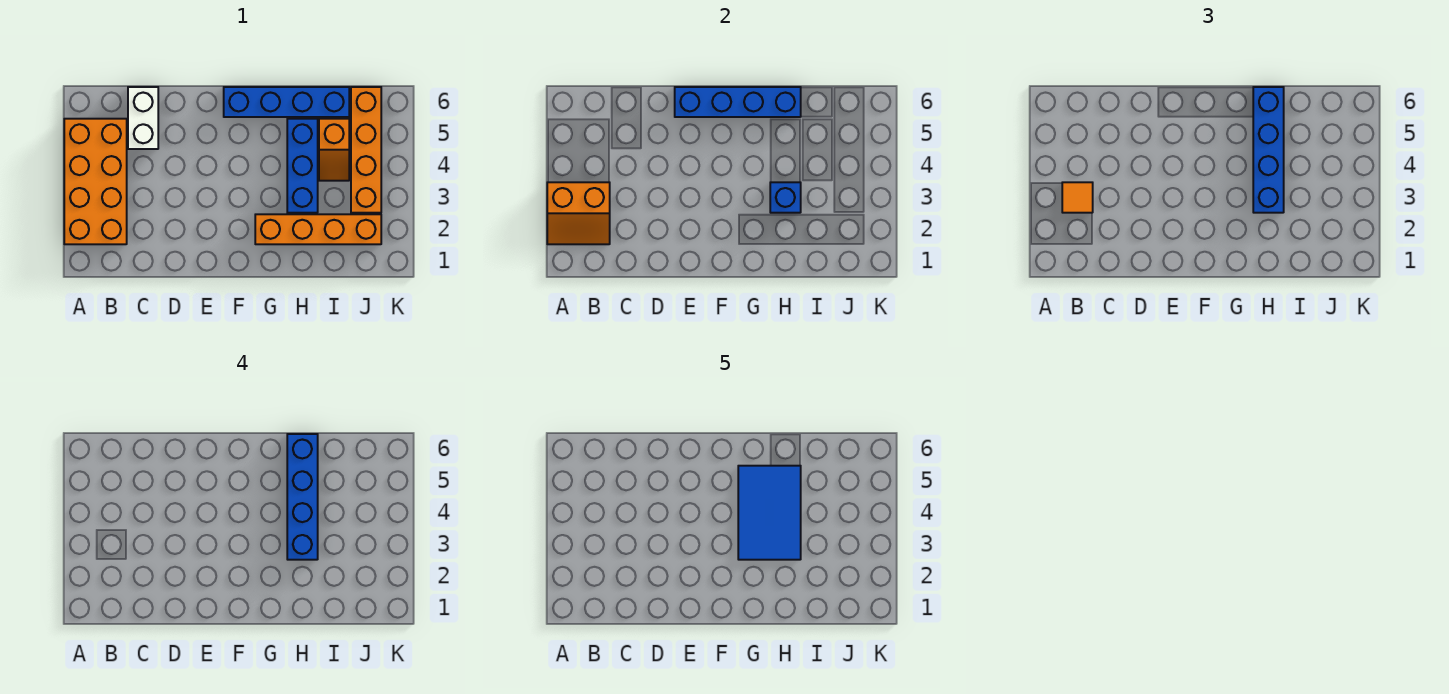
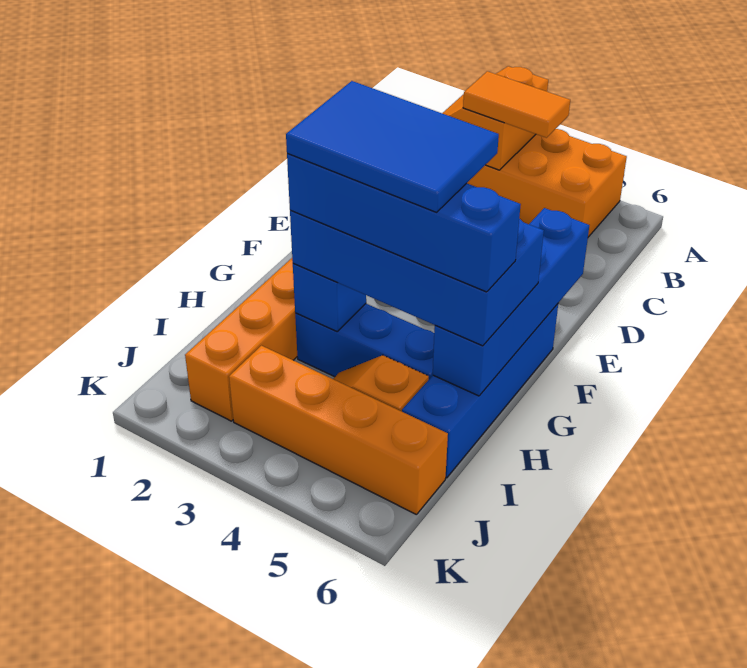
orange tile B3 level 3 -> orange tile B3:B4 level 3
white brick C5:C6 level 1 -> none
blue brick H3:H6 level 3 -> blue brick G3:H6 level 3

